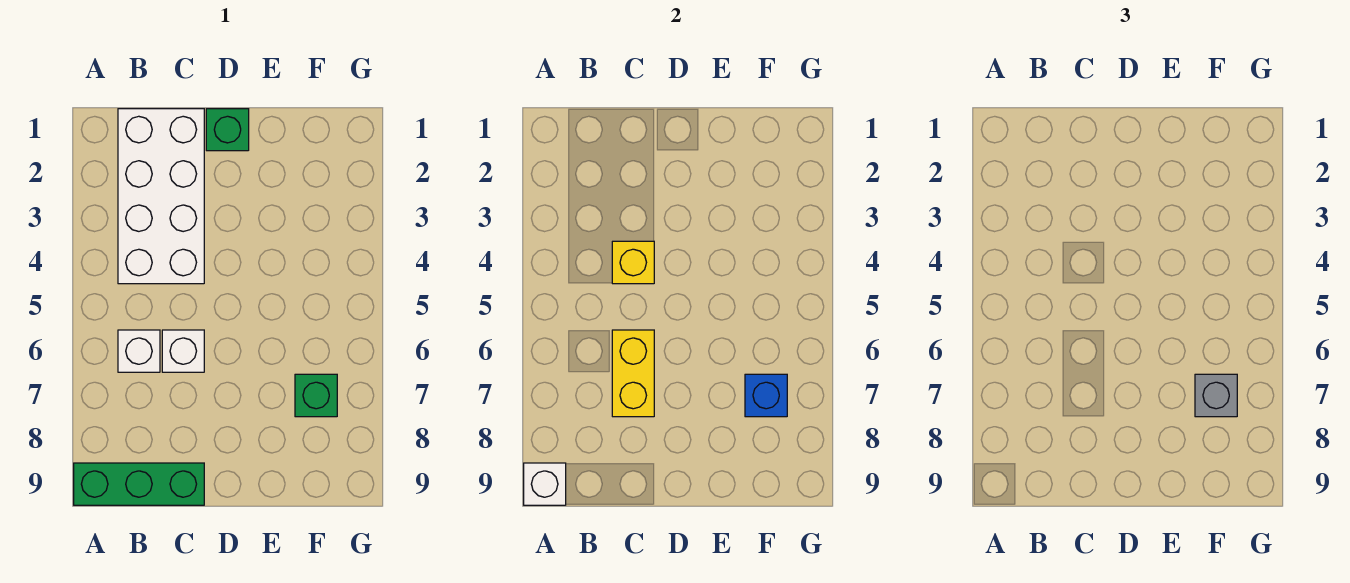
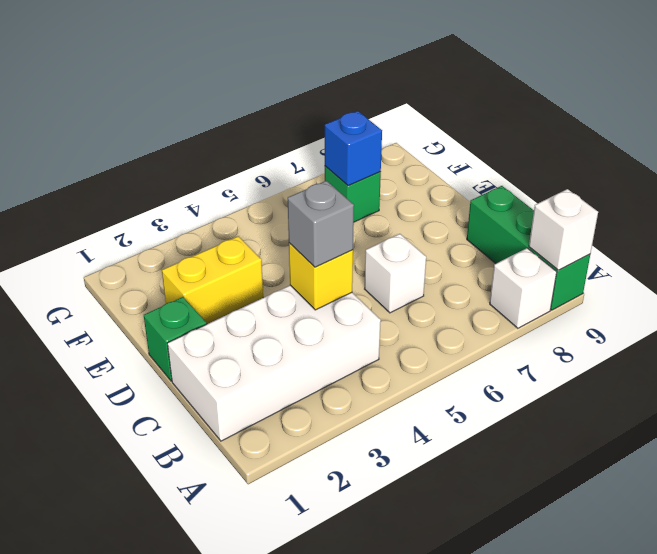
white brick B6 level 1 -> white brick A8 level 1
yellow brick C6:C7 level 2 -> yellow brick E2:E3 level 1
grey brick F7 level 3 -> grey brick C4 level 3

